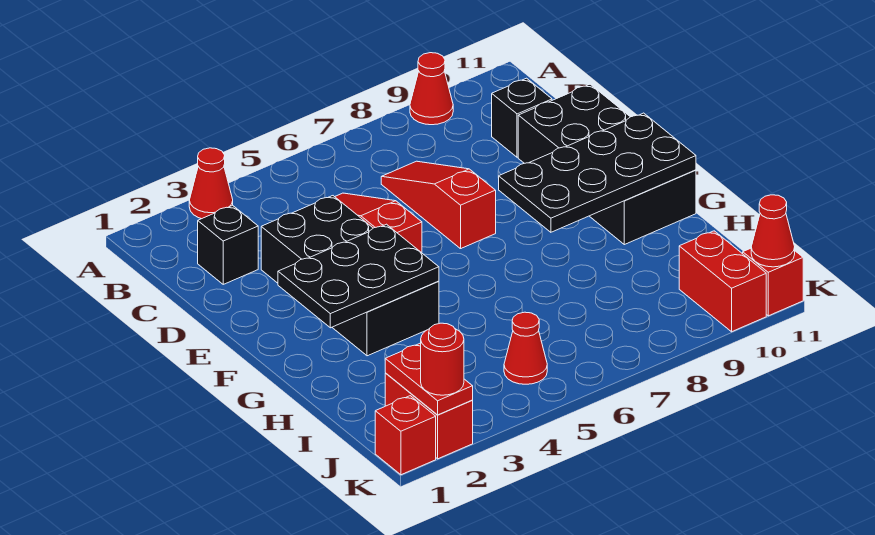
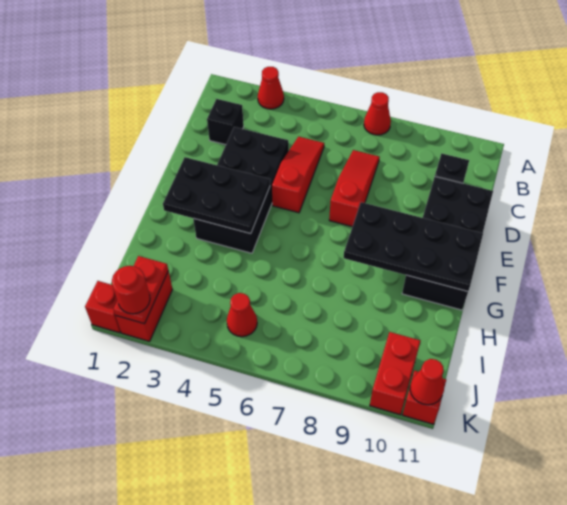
red cone A9 level 1 -> red cone A7 level 1

